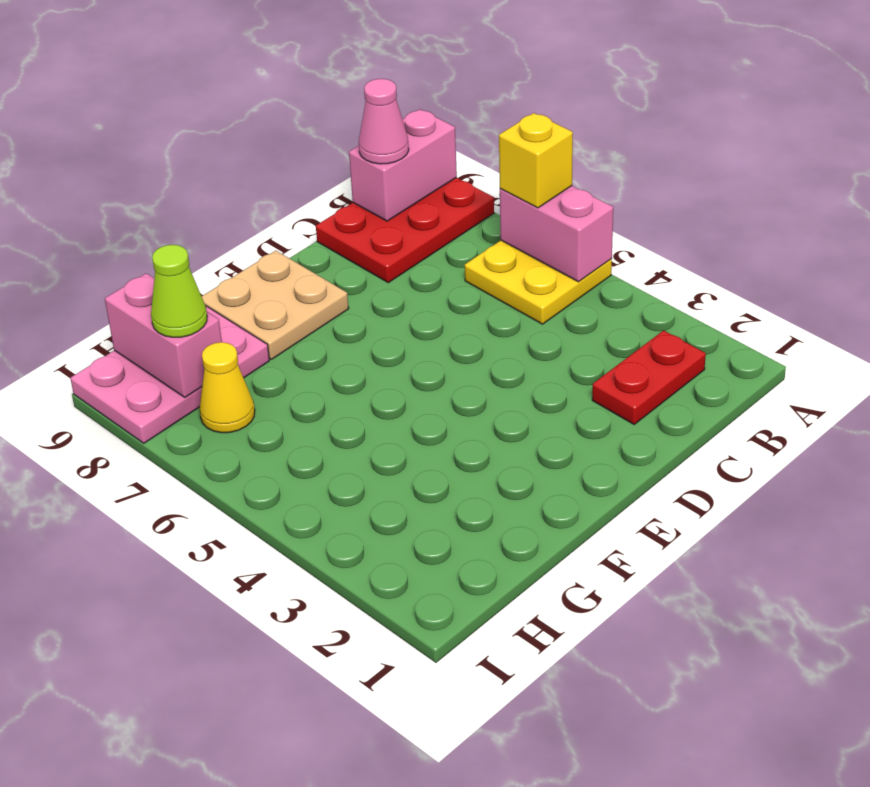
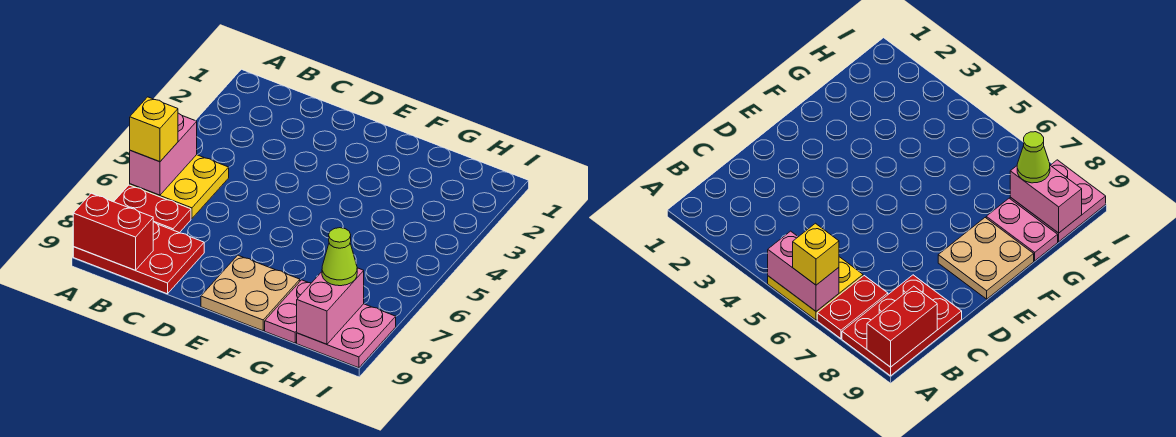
pink brick A9:B9 level 2 -> red brick A9:B9 level 2
red plate B2:C2 level 1 -> red plate A7:B7 level 1
pink cone B9 level 3 -> none
yellow cone H7 level 1 -> none

